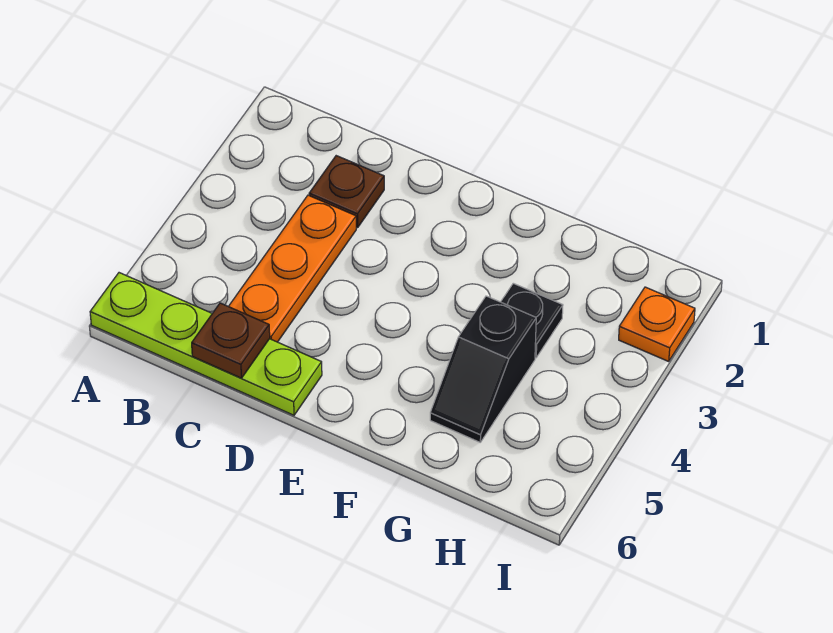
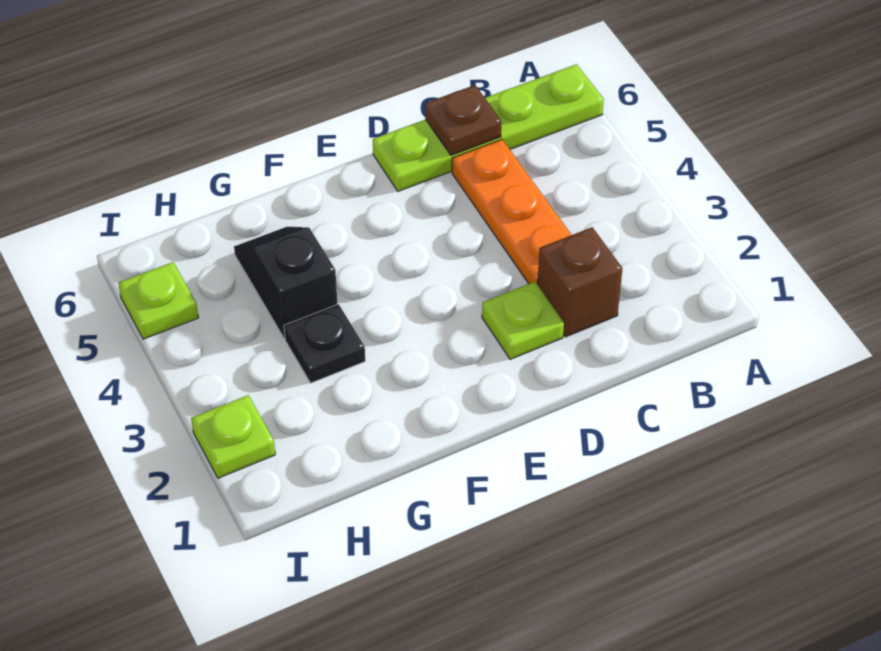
brown plate C2 level 1 -> brown brick C2 level 1
none -> lime plate D2 level 1
orange plate I2 level 1 -> lime plate I2 level 1
none -> lime plate I5 level 1

